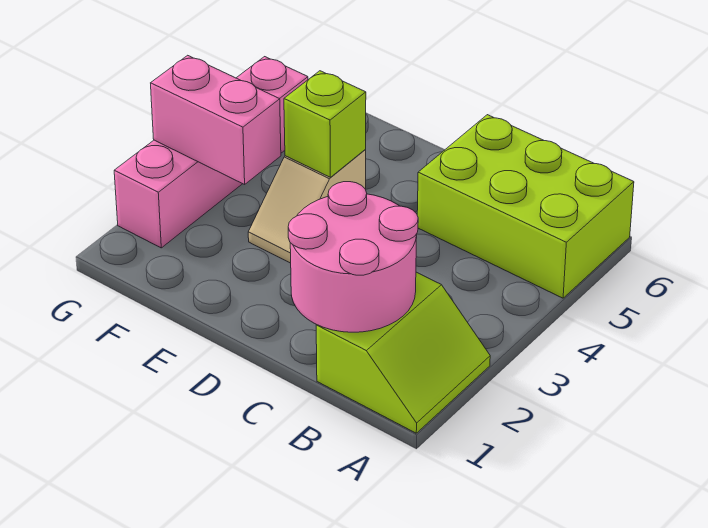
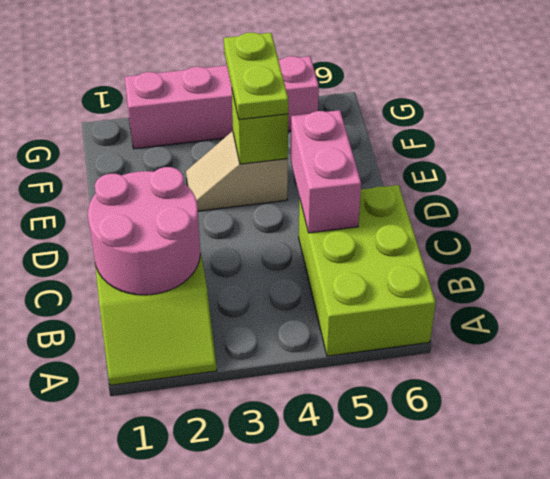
none -> lime plate E4:F4 level 3
pink brick F3:G3 level 2 -> pink brick C5:D5 level 2

